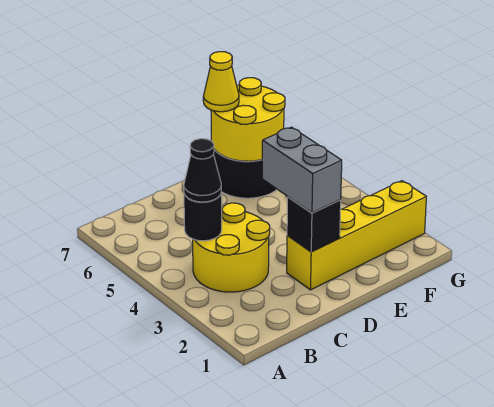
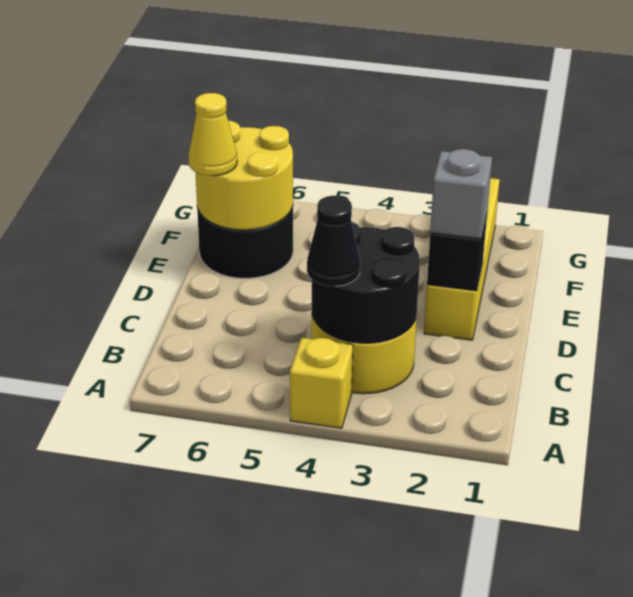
none -> yellow brick A4 level 1
black round brick B4 level 2 -> black round brick B3:C4 level 2
grey brick D2:D3 level 3 -> grey brick D2 level 3

